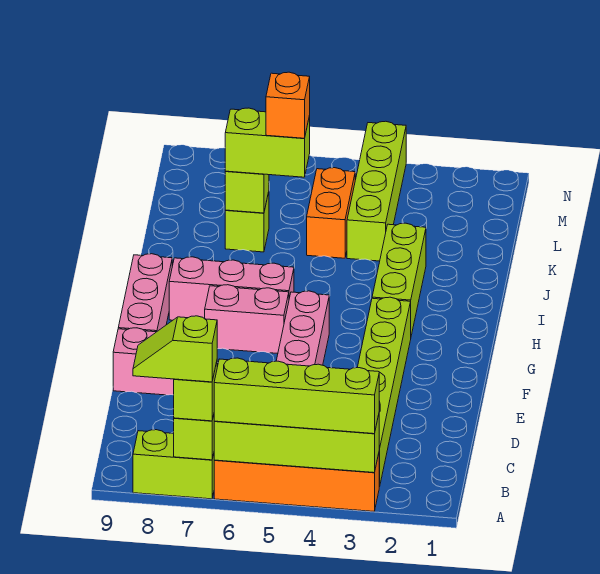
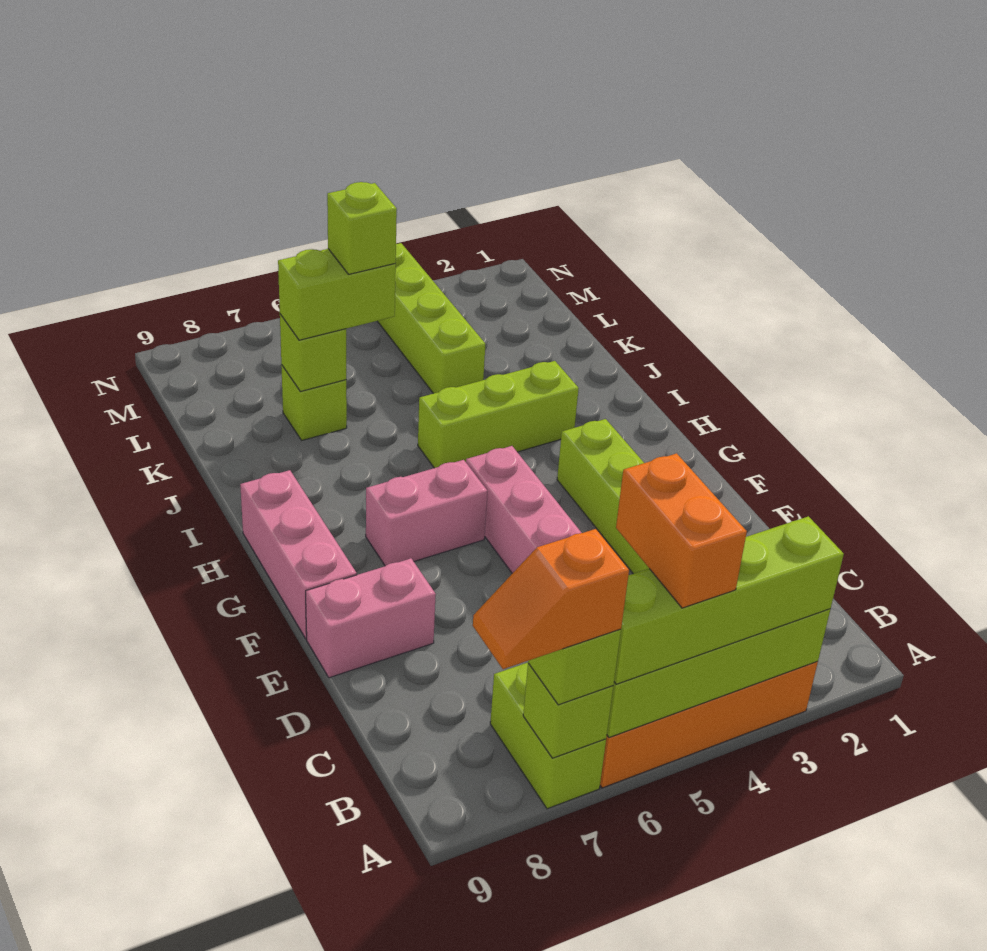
lime brick A7:A8 level 1 -> lime brick A7:B7 level 1
lime slope A7:A8 level 4 top 7 -> orange slope A7:A8 level 4 top 7
lime brick H3:J3 level 1 -> lime brick I3:I5 level 1
pink brick H6:H8 level 1 -> none
orange brick K5:L5 level 1 -> orange brick A5:B5 level 4
orange brick K6 level 4 -> lime brick K6 level 4

